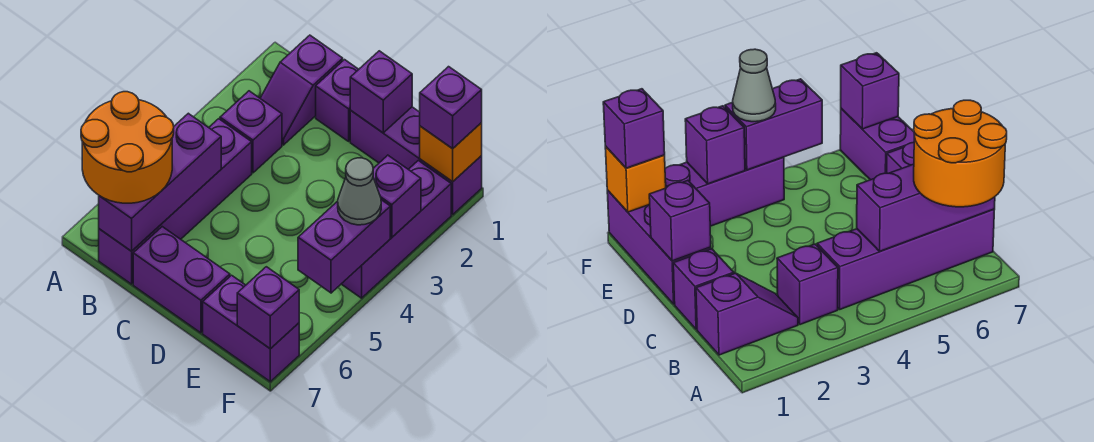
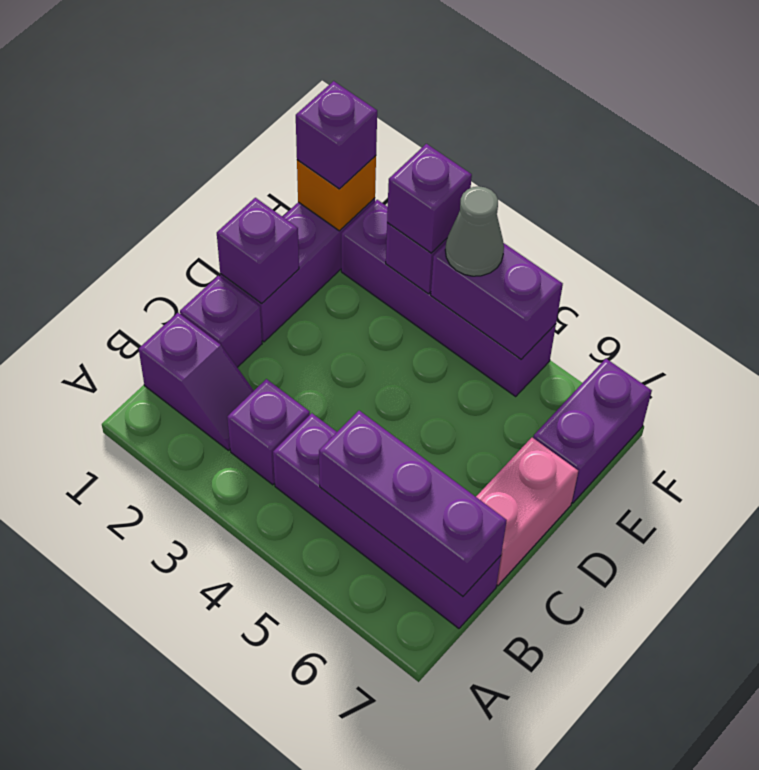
orange round brick A6:B7 level 3 -> none
purple brick C7:D7 level 1 -> pink brick C7:D7 level 1
purple brick F2:F4 level 1 -> purple brick F2:F5 level 1
purple brick F7 level 2 -> purple brick F3 level 3

